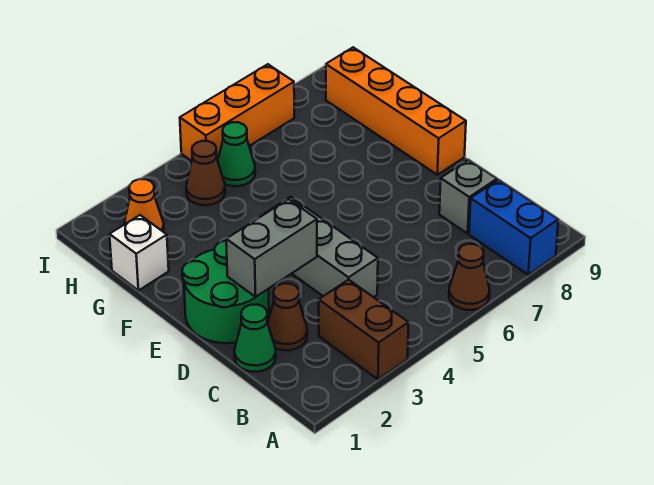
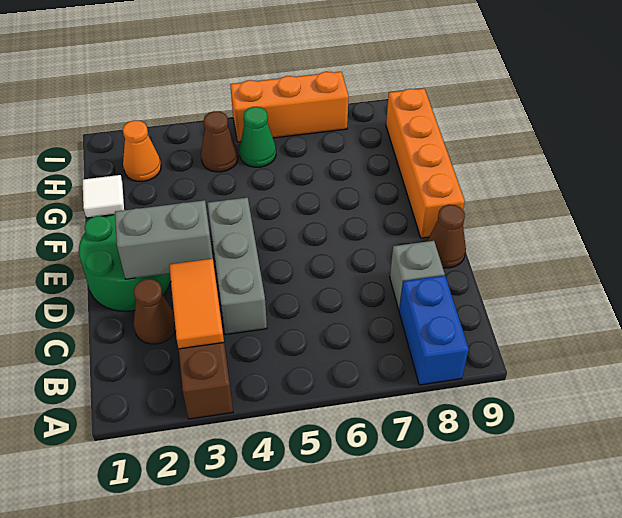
brown cone A6 level 1 -> brown cone D9 level 1
none -> orange tile B3:C3 level 2
green cone C1 level 1 -> none
white brick G1 level 1 -> white tile G1 level 1

